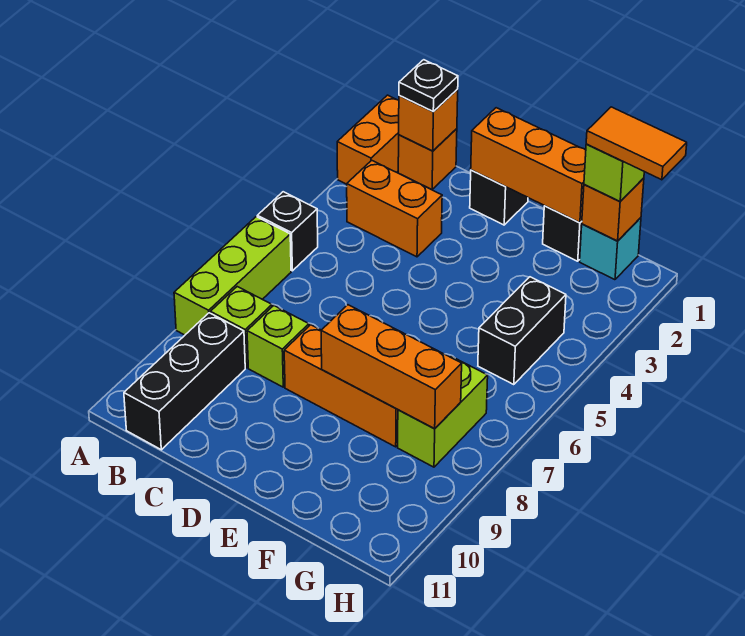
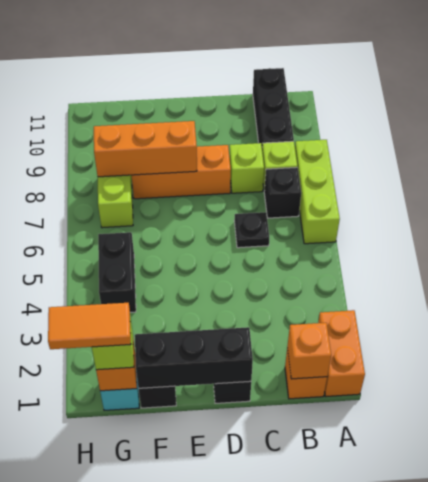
black brick A5 level 1 -> black brick B7 level 1
black plate B1 level 3 -> black plate C6 level 1
orange brick B3:C3 level 1 -> none
orange brick D1:F1 level 2 -> black brick D1:F1 level 2

